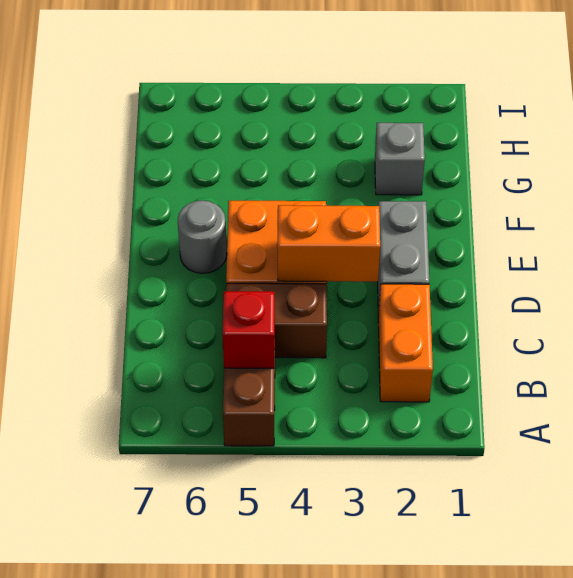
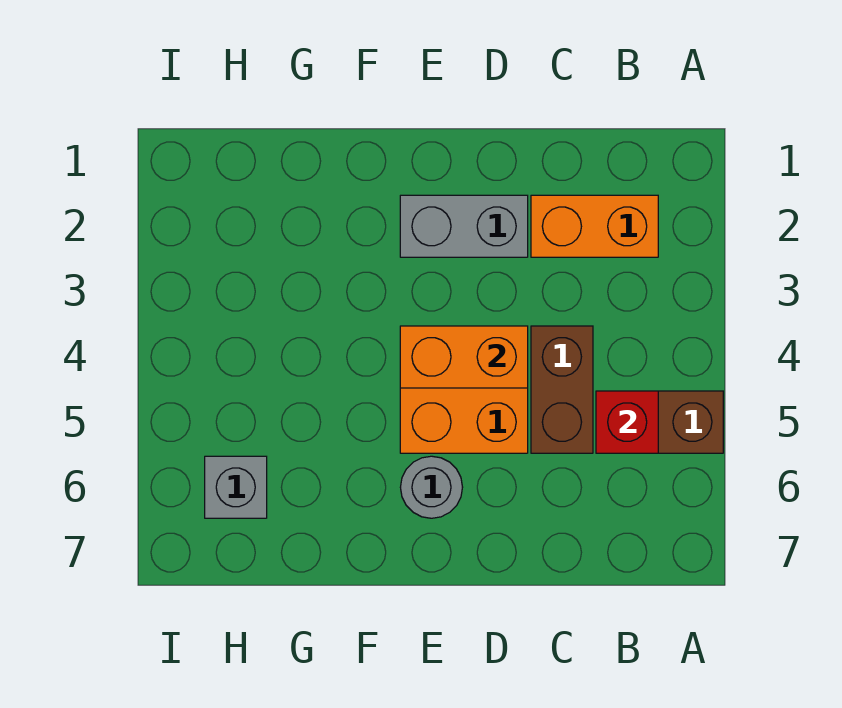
orange brick D3:D4 level 2 -> orange brick D4:E4 level 2
grey brick G2 level 1 -> grey brick H6 level 1

